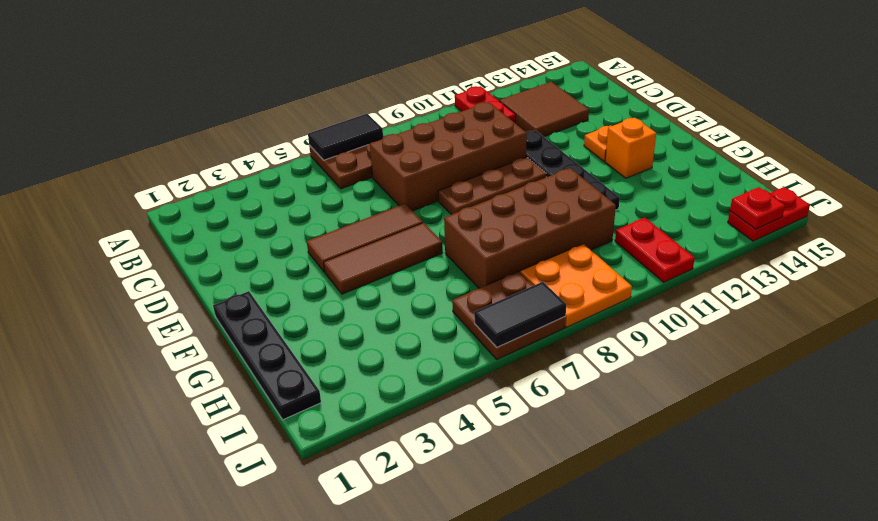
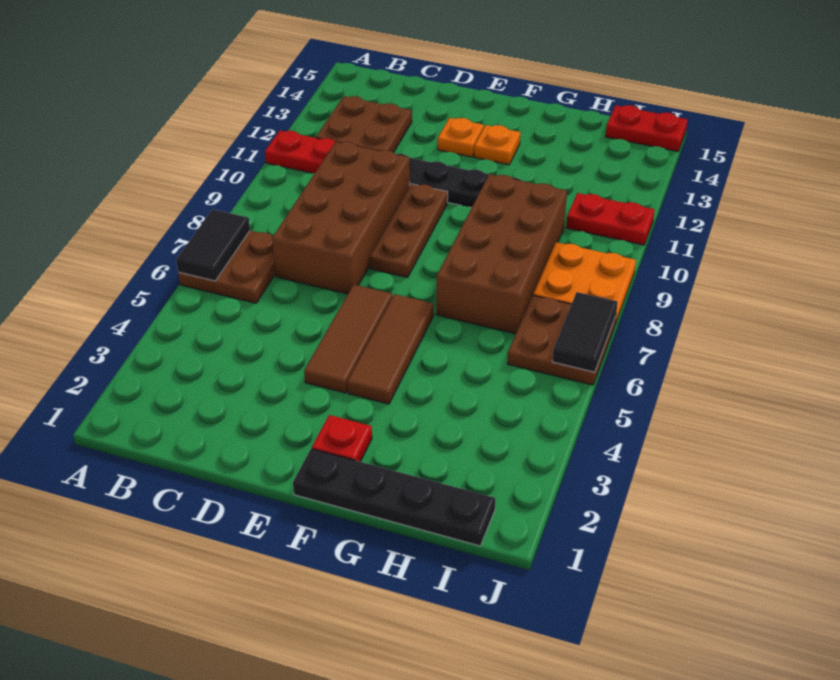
brown tile B12:C13 level 1 -> brown plate B12:C13 level 1
orange brick F13 level 1 -> orange plate F13 level 1
red plate J14:J15 level 1 -> red plate I15:J15 level 1
red plate J14 level 2 -> red plate F2 level 1

